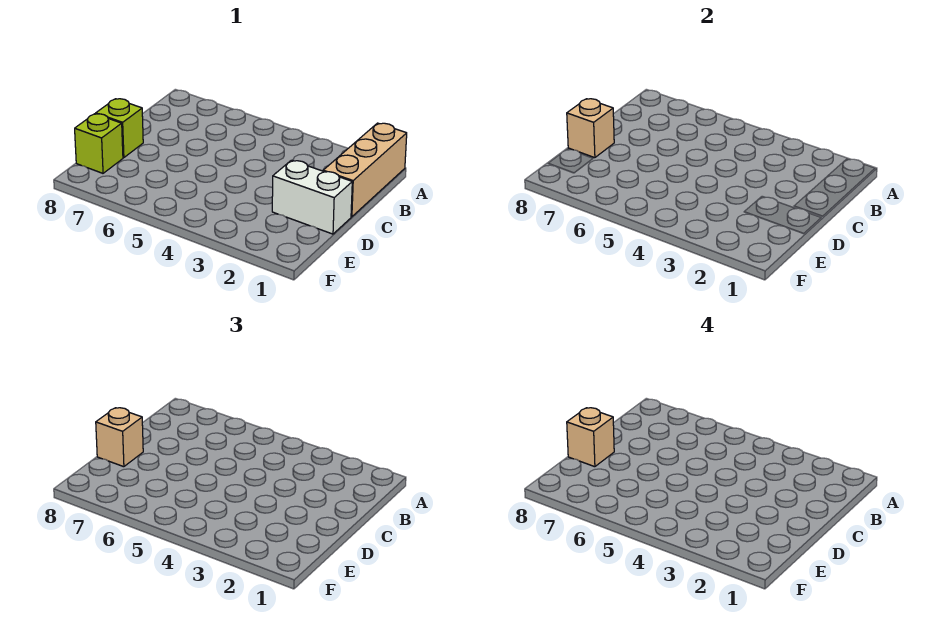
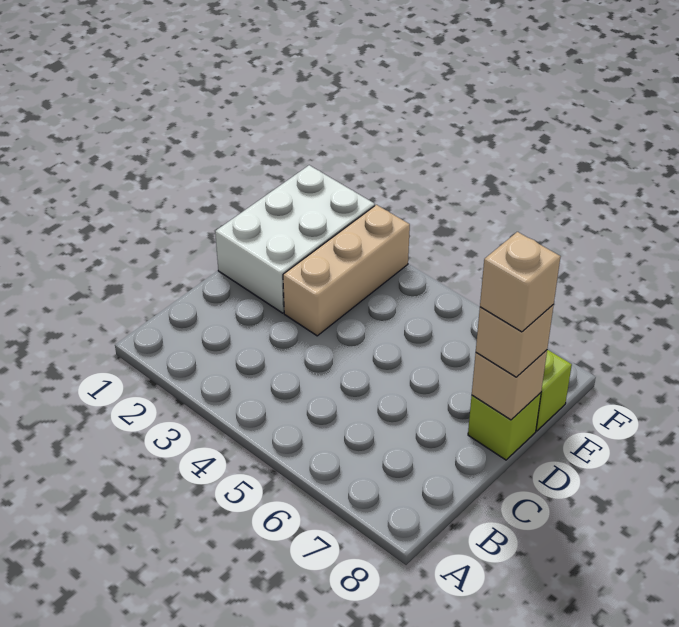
tan brick A1:C1 level 1 -> tan brick D3:F3 level 1
white brick D1:D2 level 1 -> white brick D1:F2 level 1

